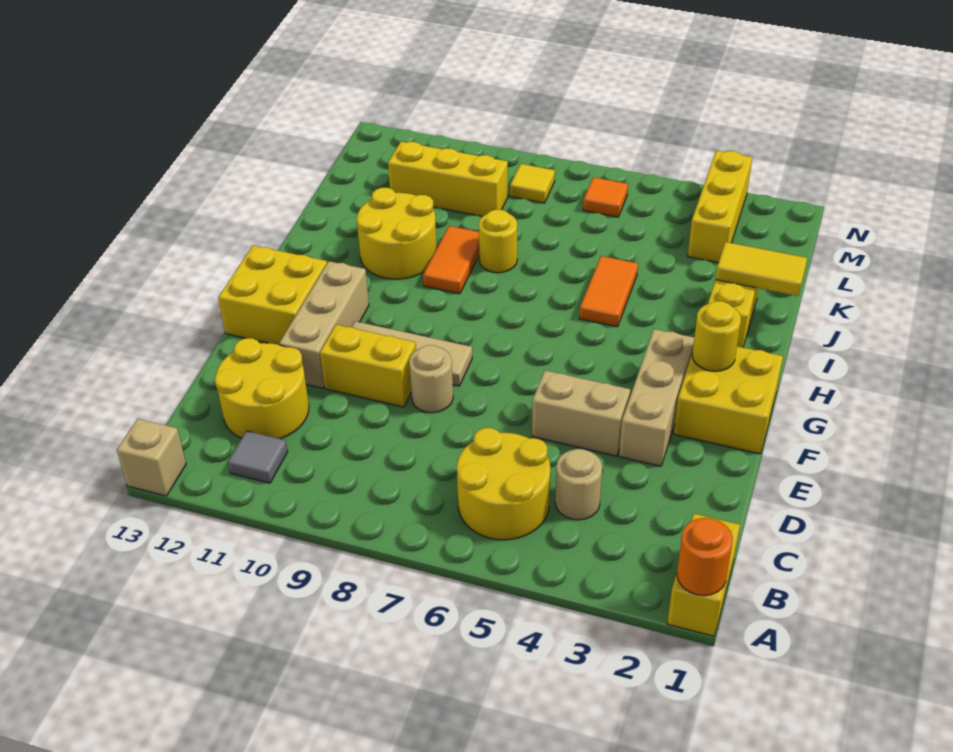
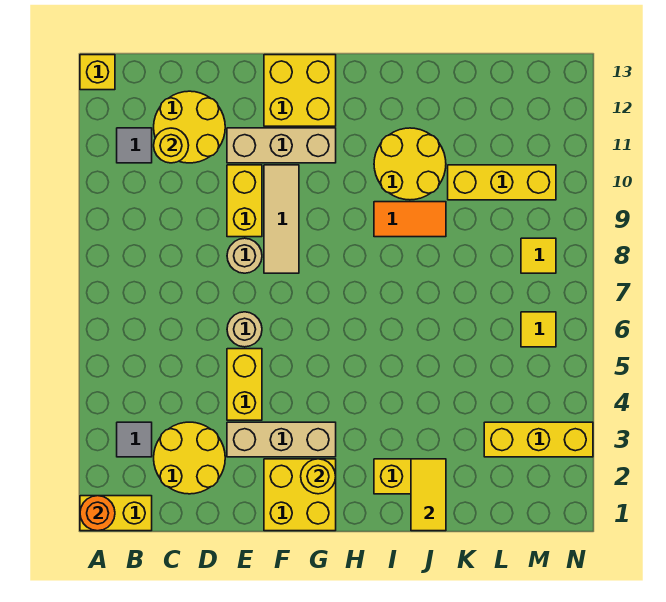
tan brick A13 level 1 -> yellow brick A13 level 1
none -> grey tile B3 level 1
yellow round brick B5:C6 level 1 -> yellow round brick C2:D3 level 1
tan round brick C4 level 1 -> tan round brick E6 level 1
tan brick E4:E5 level 1 -> yellow brick E4:E5 level 1
orange tile I5:J5 level 1 -> none
yellow round brick J8 level 1 -> yellow round brick C11 level 2
yellow brick L9:L11 level 1 -> yellow brick K10:M10 level 1
orange tile M6 level 1 -> yellow tile M6 level 1

